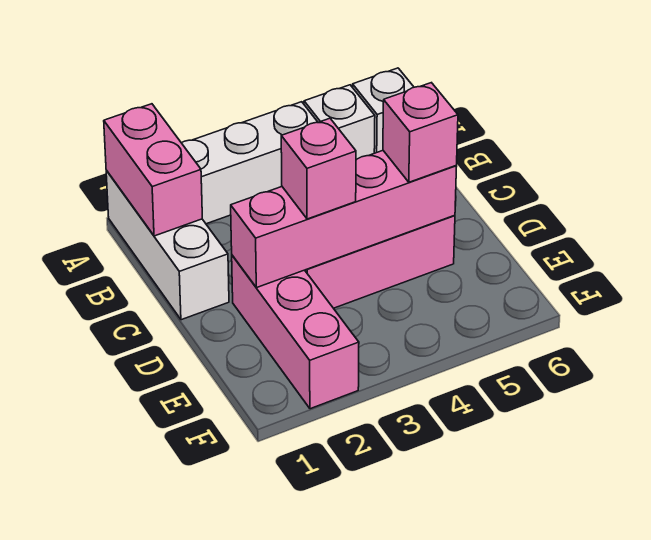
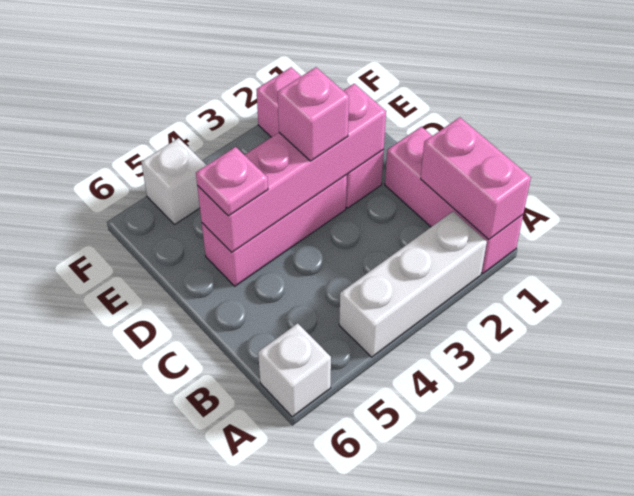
white brick A1:C1 level 1 -> pink brick A1:C1 level 1
white brick A5 level 1 -> white brick F5 level 1
pink brick D5 level 3 -> pink plate D5 level 3

